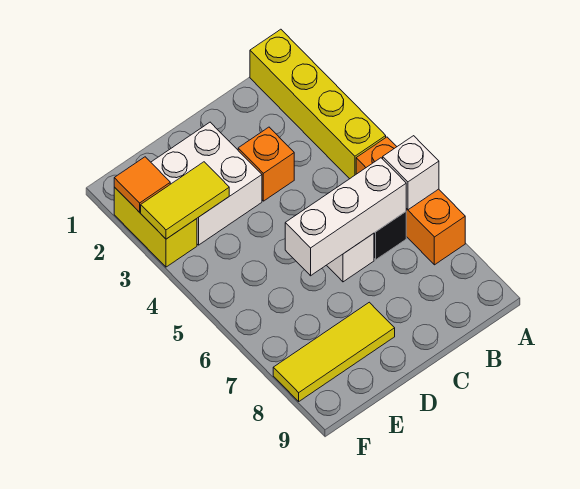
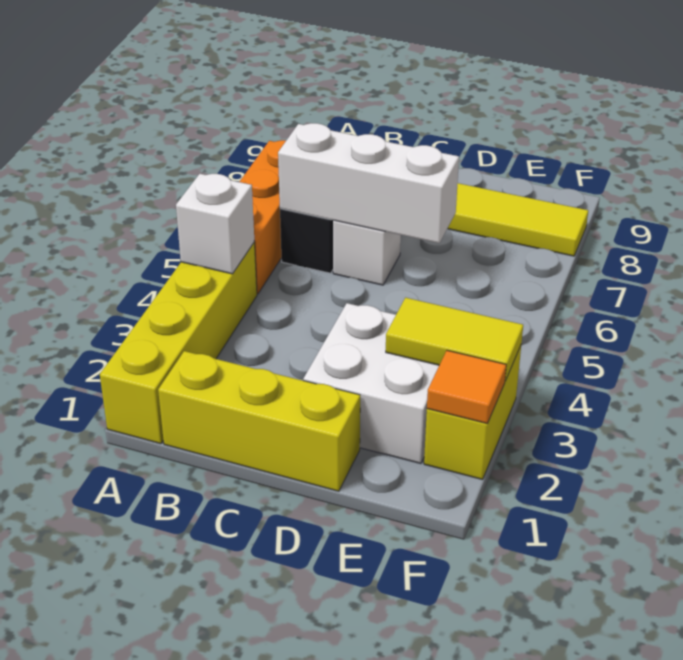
white brick A6 level 2 -> white brick A4 level 2
none -> yellow brick B1:D1 level 1
orange brick C3 level 1 -> none

